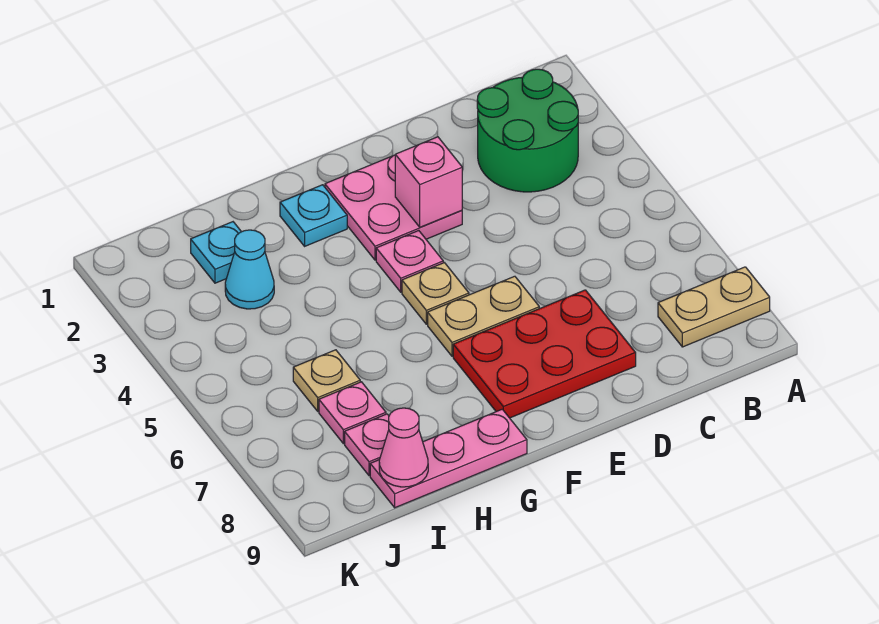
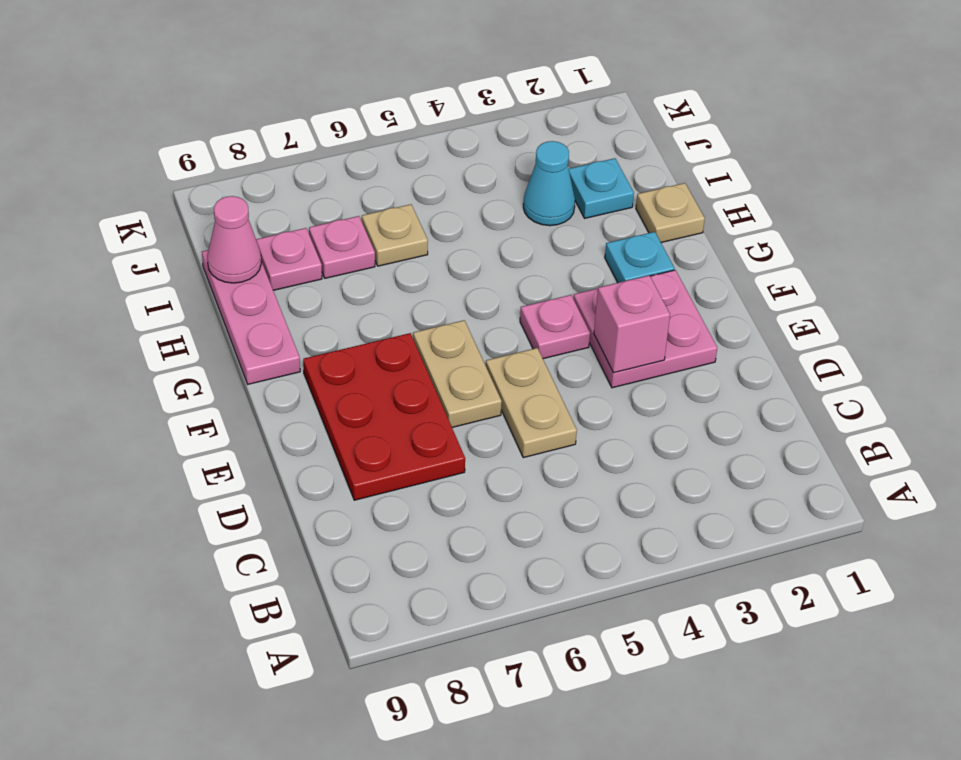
tan plate A8:B8 level 1 -> tan plate D5:E5 level 1
green round brick B2:C3 level 1 -> none
tan plate F5 level 1 -> tan plate H1 level 1

